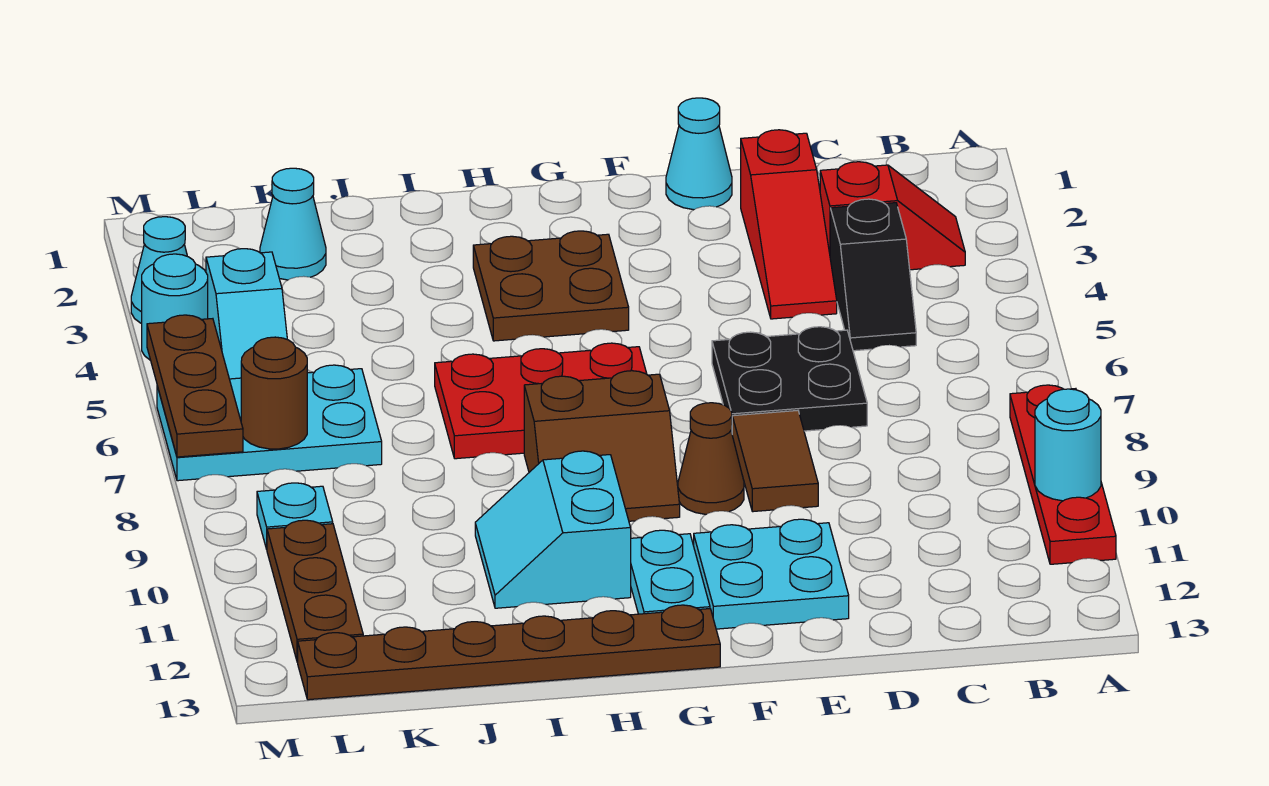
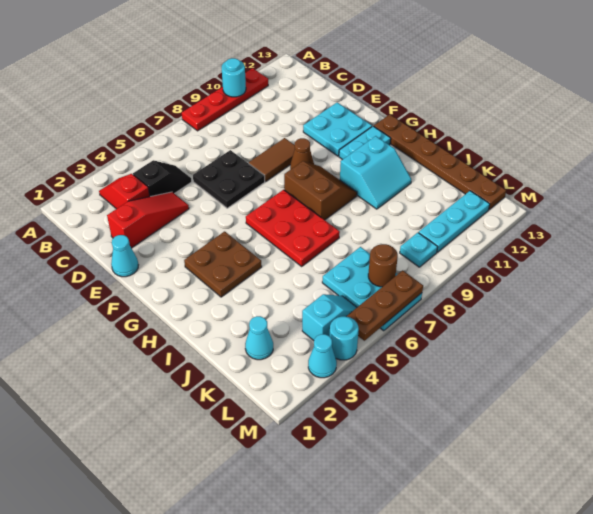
brown plate L10:L12 level 1 -> cyan plate L10:L12 level 1

